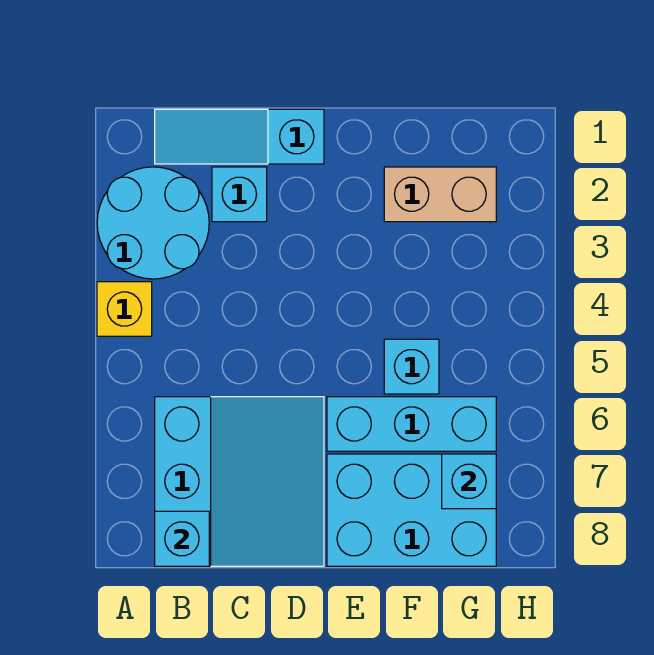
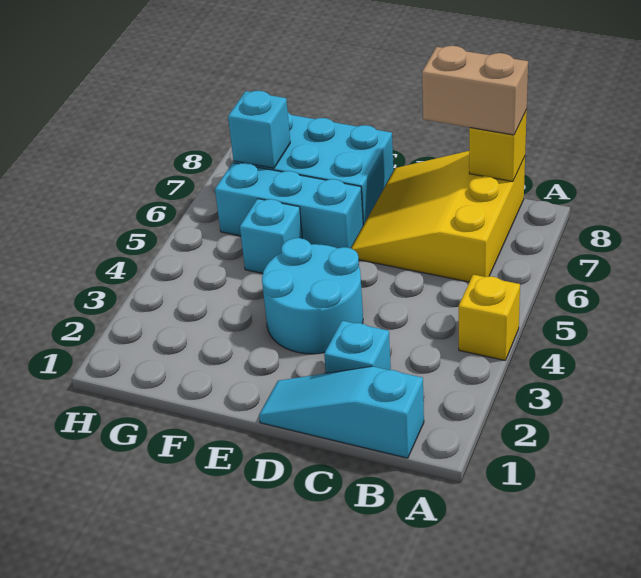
cyan round brick A2:B3 level 1 -> cyan round brick D3:E4 level 1
cyan slope B1:D1 level 1 top D -> cyan slope B1:D1 level 1 top B
cyan slope B6:D8 level 1 top B -> yellow slope B6:D8 level 1 top B
cyan brick B8 level 2 -> yellow brick B8 level 2
tan brick F2:G2 level 1 -> tan brick B8:C8 level 3

